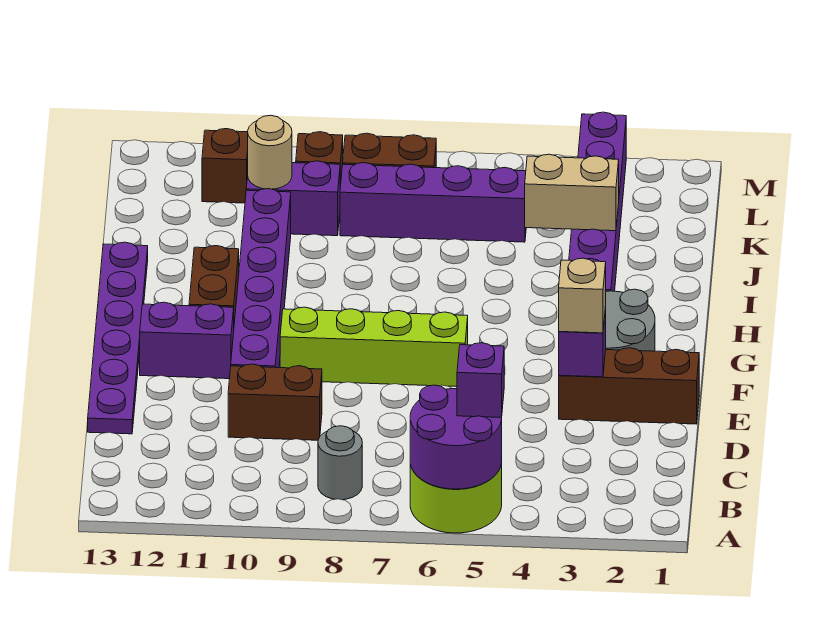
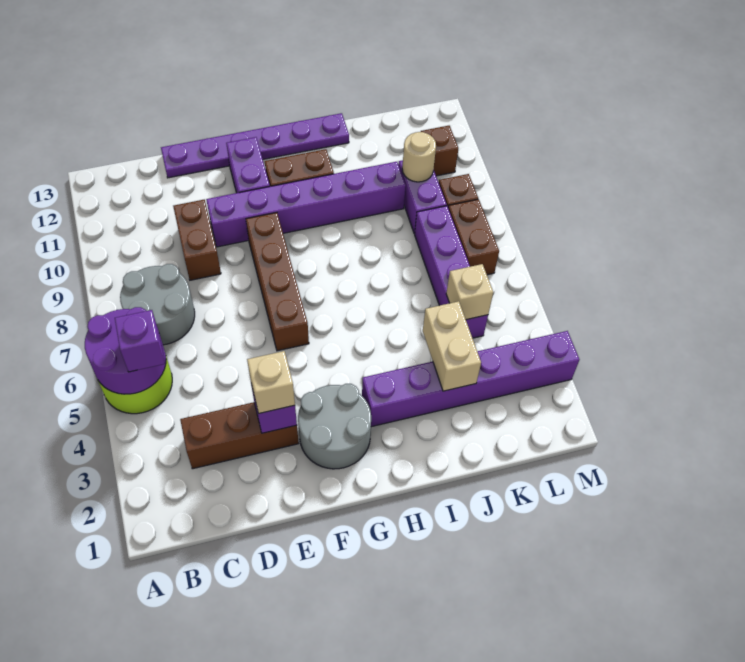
grey round brick B8 level 1 -> grey round brick B7:C8 level 1
brown brick E1:E3 level 1 -> brown brick C3:E3 level 1
lime brick F6:F9 level 1 -> brown brick F6:F9 level 1
none -> tan brick K5 level 2

